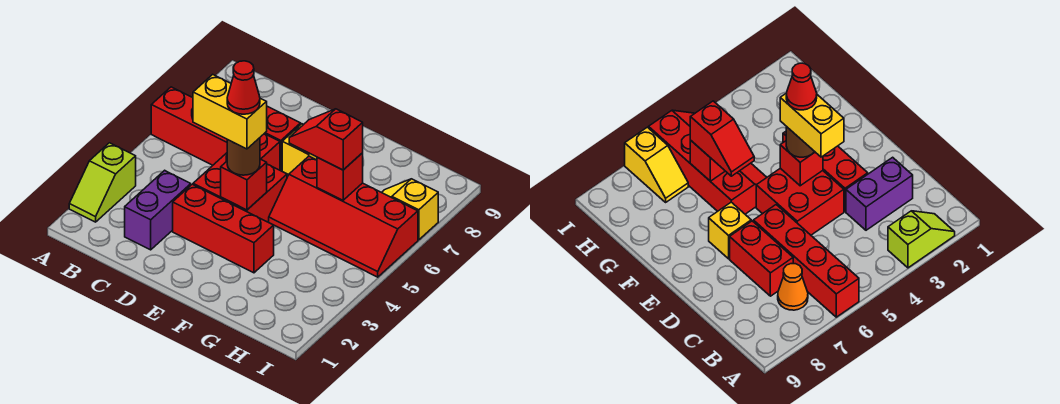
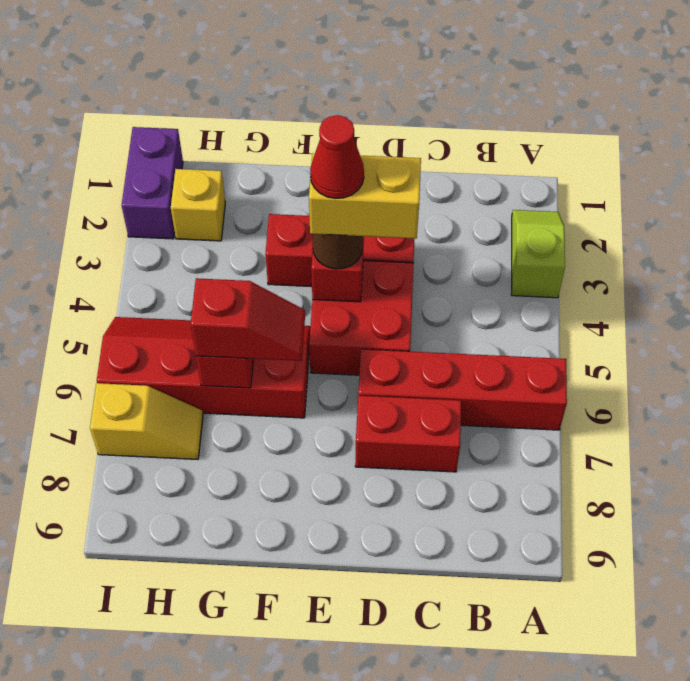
orange cone B7 level 1 -> none
purple brick C2:C3 level 1 -> purple brick I1:I2 level 1
yellow brick E7 level 1 -> yellow brick H2 level 1

